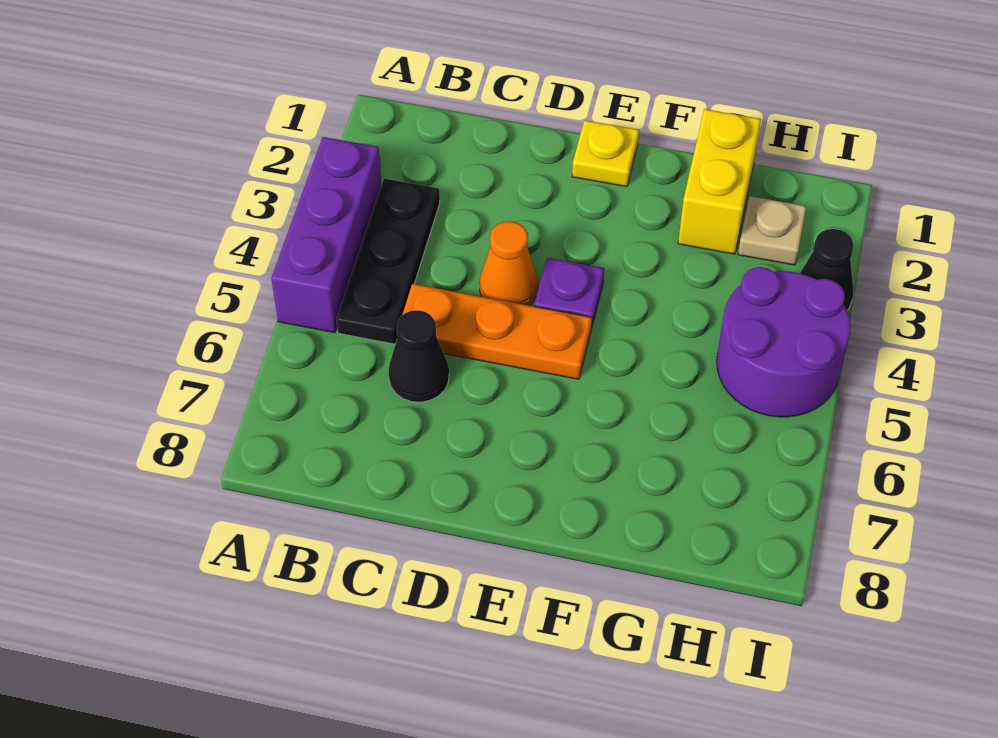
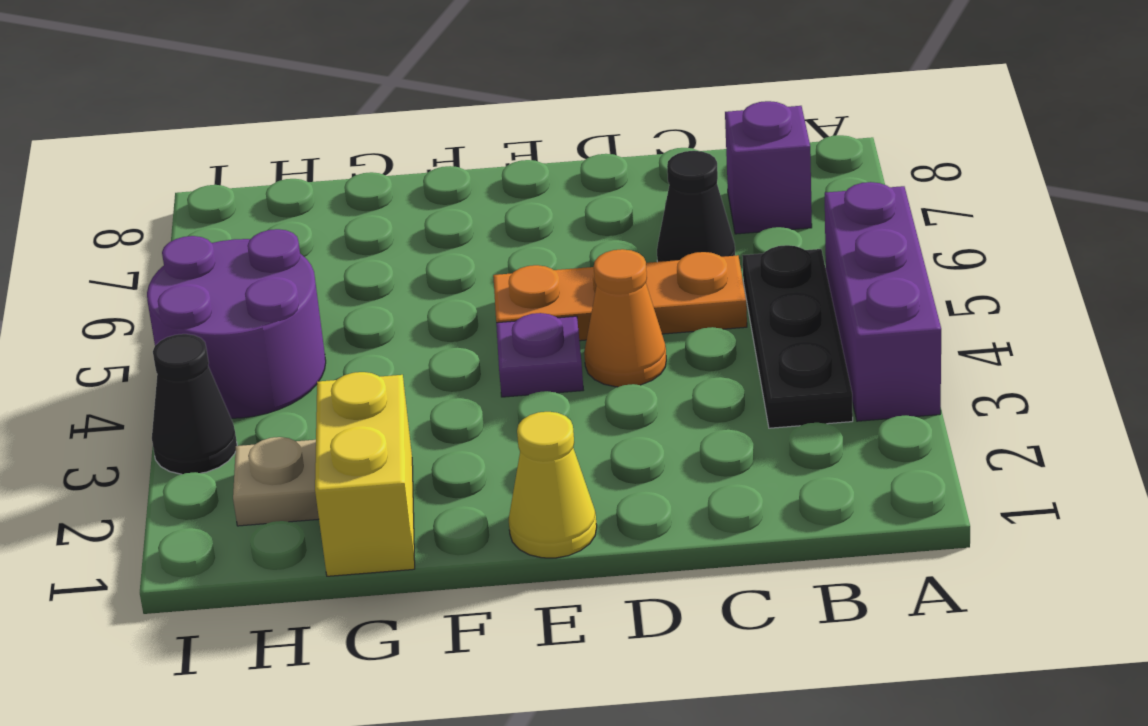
none -> purple brick B7 level 1
yellow plate E1 level 1 -> yellow cone E1 level 1

